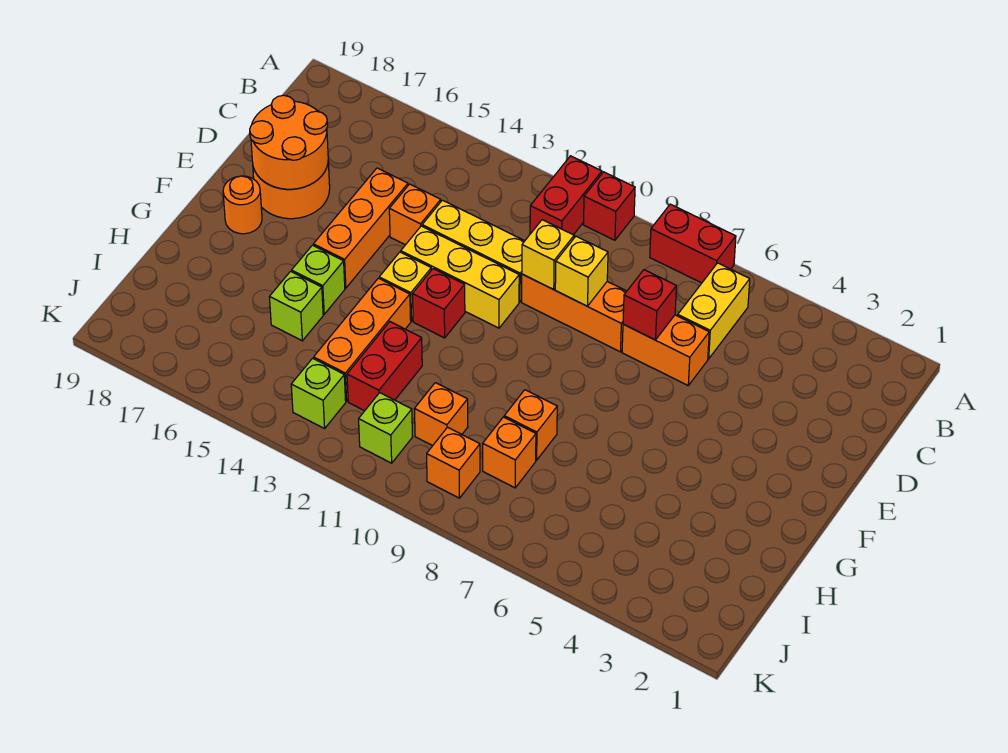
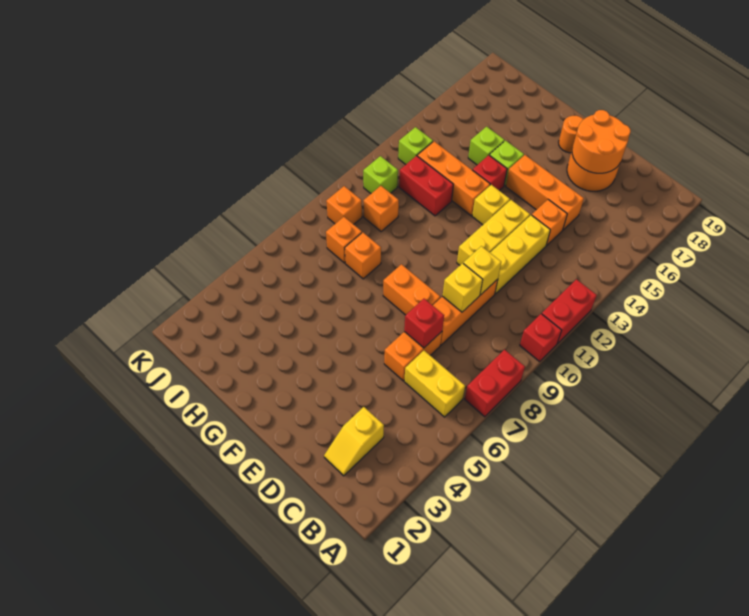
red brick A11:B11 level 1 -> red brick A11:A12 level 1
none -> yellow slope C2:C3 level 1 top 3
none -> orange brick E8:F8 level 1
red brick F12 level 1 -> red brick G14 level 1

